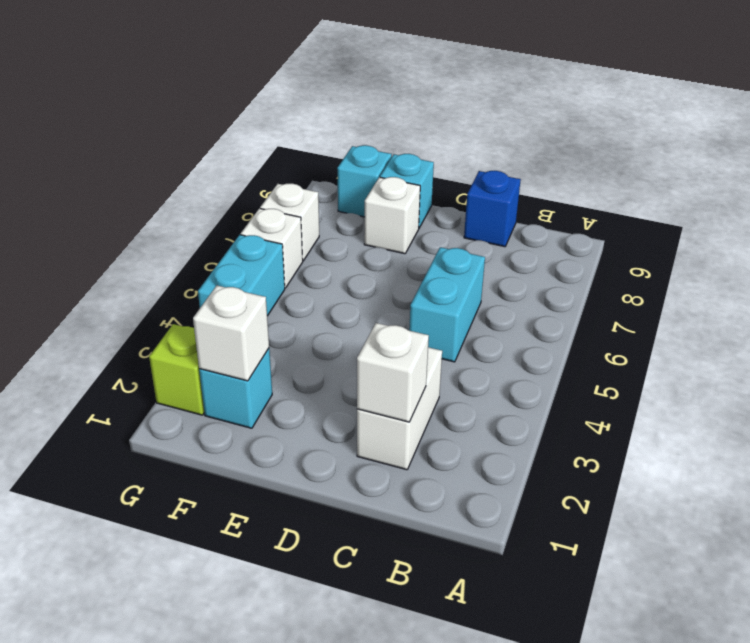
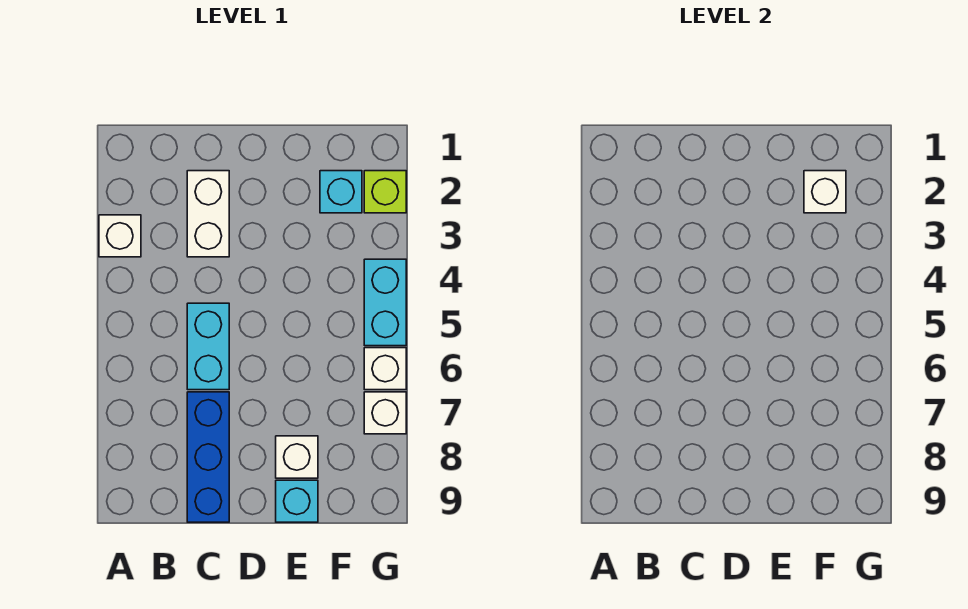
white brick C2 level 2 -> white brick A3 level 1
blue brick C9 level 1 -> blue brick C7:C9 level 1
cyan brick F9 level 1 -> none

